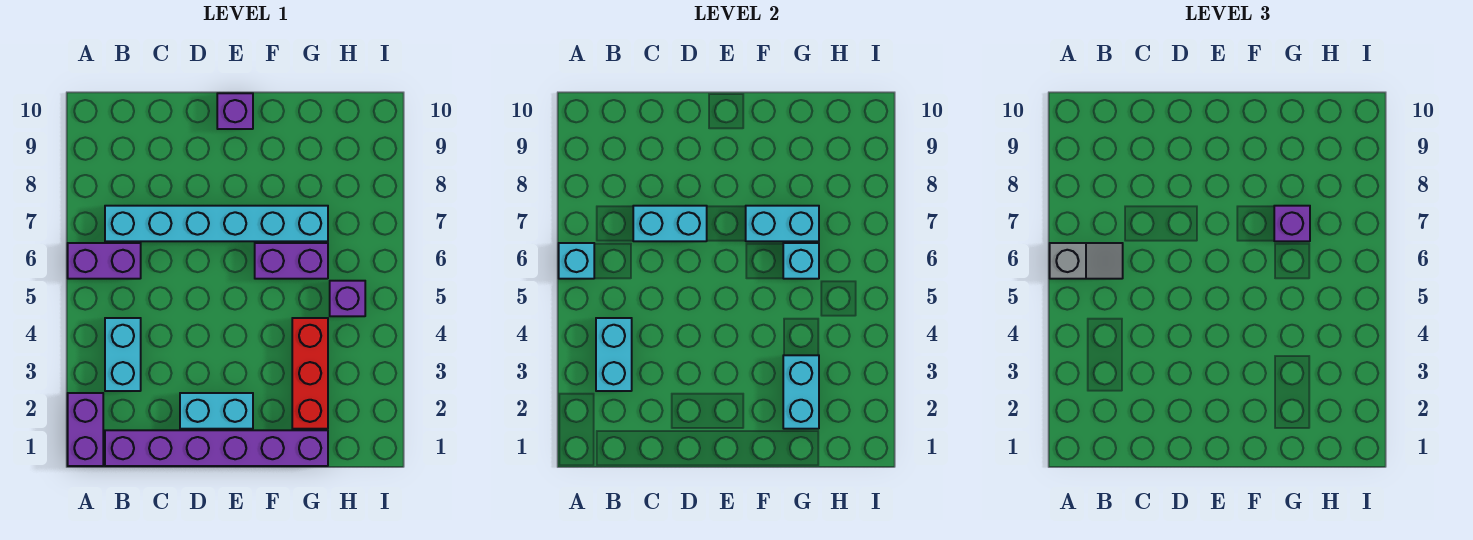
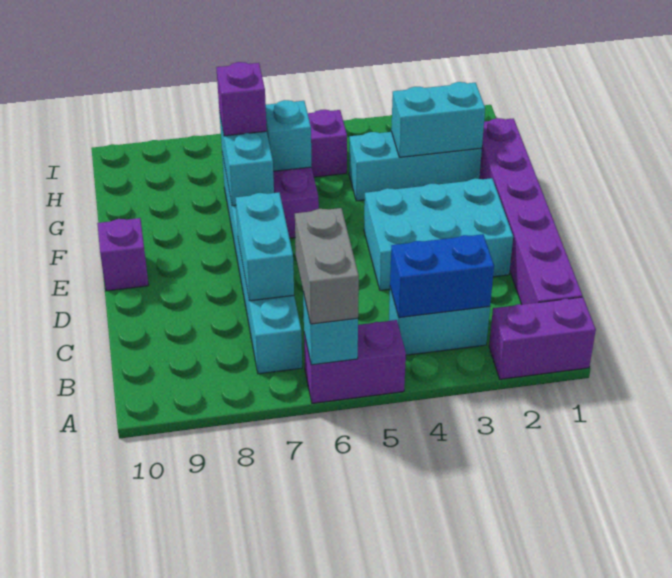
purple brick A6:B6 level 1 -> purple brick A5:A6 level 1
grey slope A6:B6 level 3 top A -> grey brick A6:B6 level 3
cyan brick B3:B4 level 2 -> blue brick B3:B4 level 2
cyan brick D2:E2 level 1 -> cyan brick D2:E4 level 1
red brick G2:G4 level 1 -> cyan brick G2:G4 level 1

